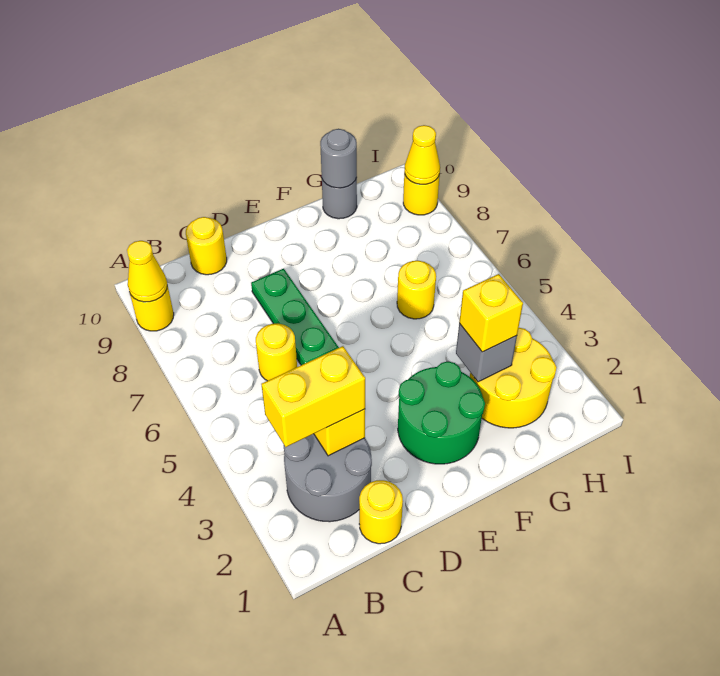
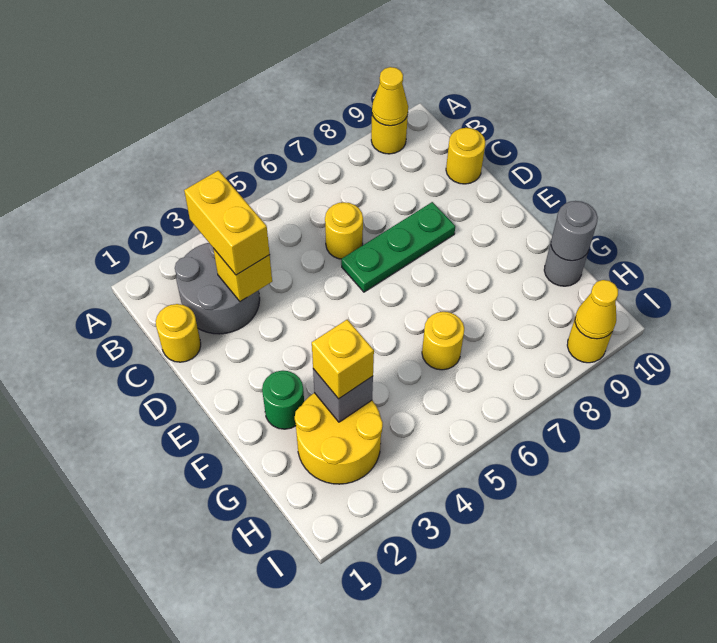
green round brick E2:F3 level 1 -> green round brick F2 level 1

